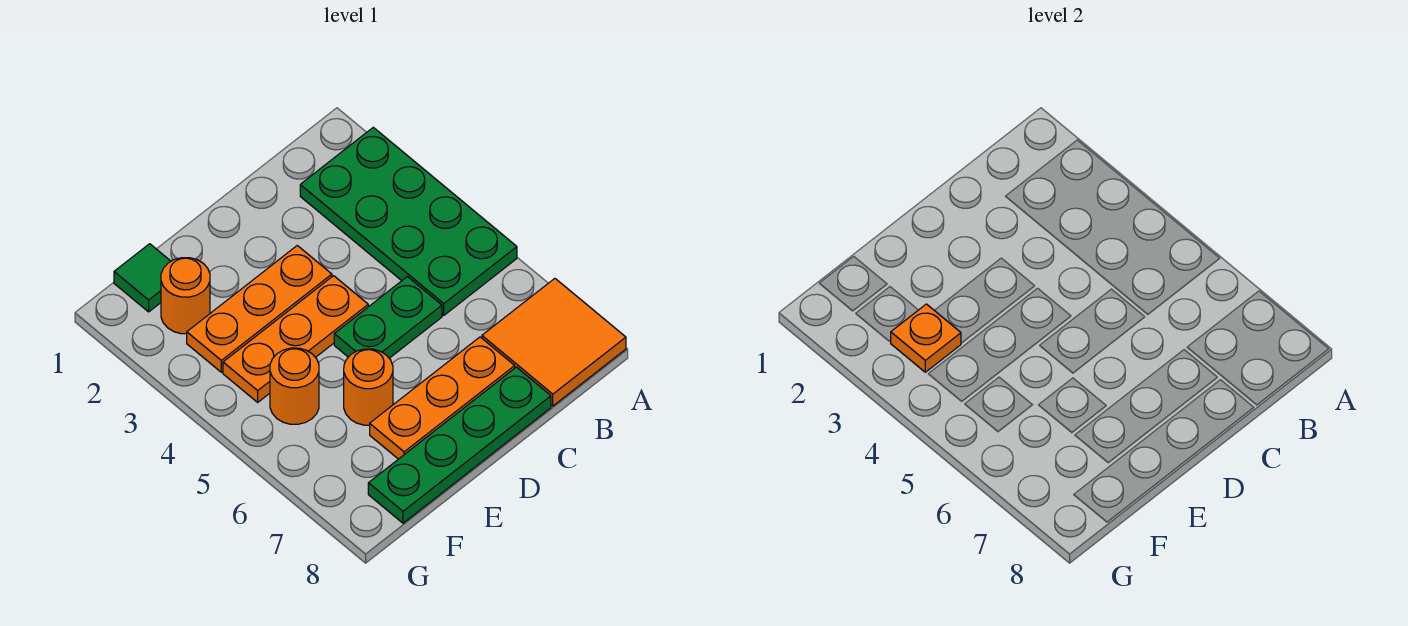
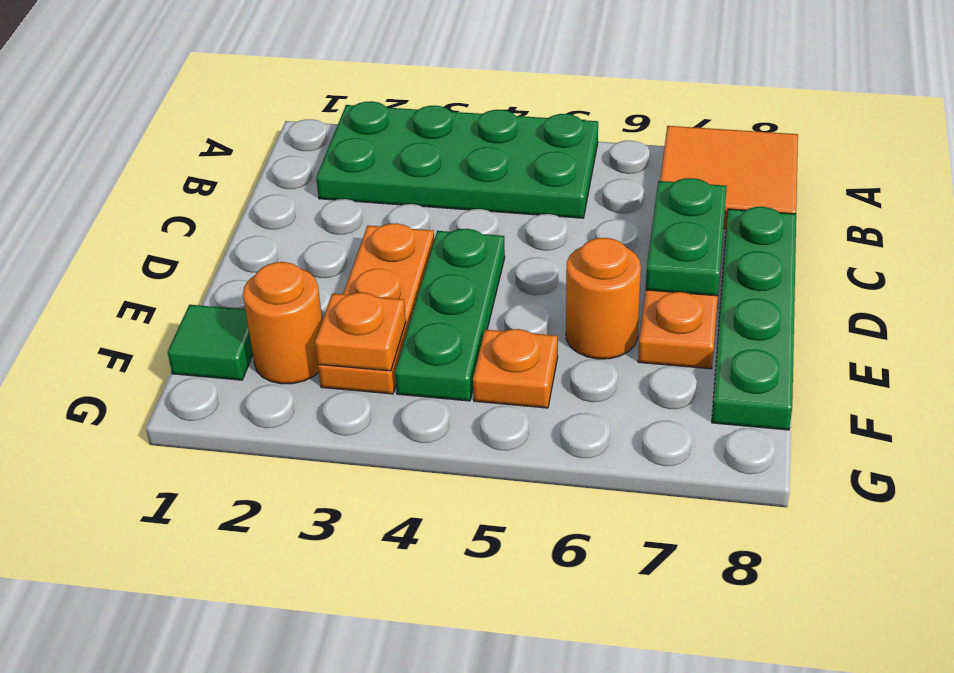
green plate C5:D5 level 1 -> green plate C7:D7 level 2
orange plate D4:F4 level 1 -> green plate D4:F4 level 1
orange round brick F5 level 1 -> orange plate F5 level 1

